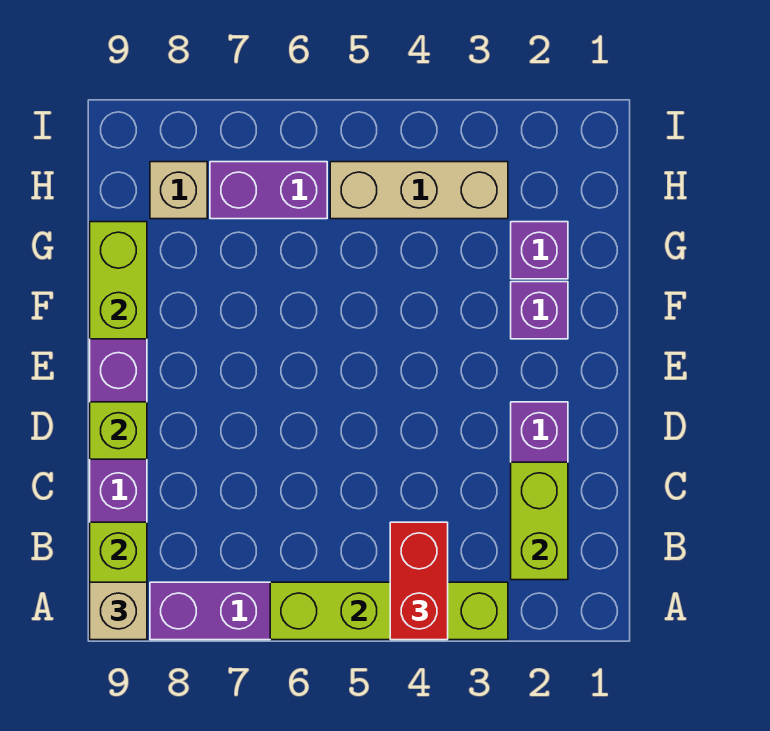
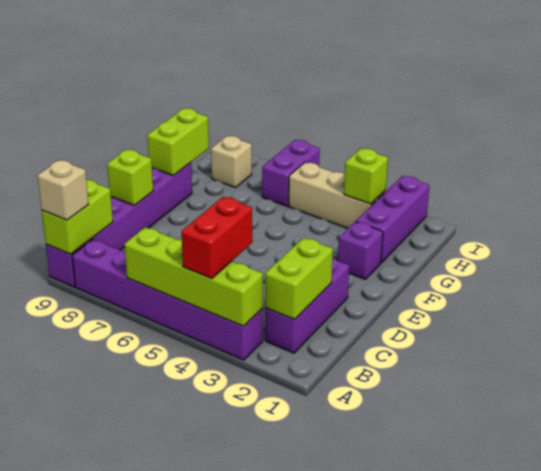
purple brick G2 level 1 -> purple brick G2:I2 level 1
none -> lime brick H3 level 2
purple brick H6:H7 level 1 -> purple brick H6:I6 level 1

